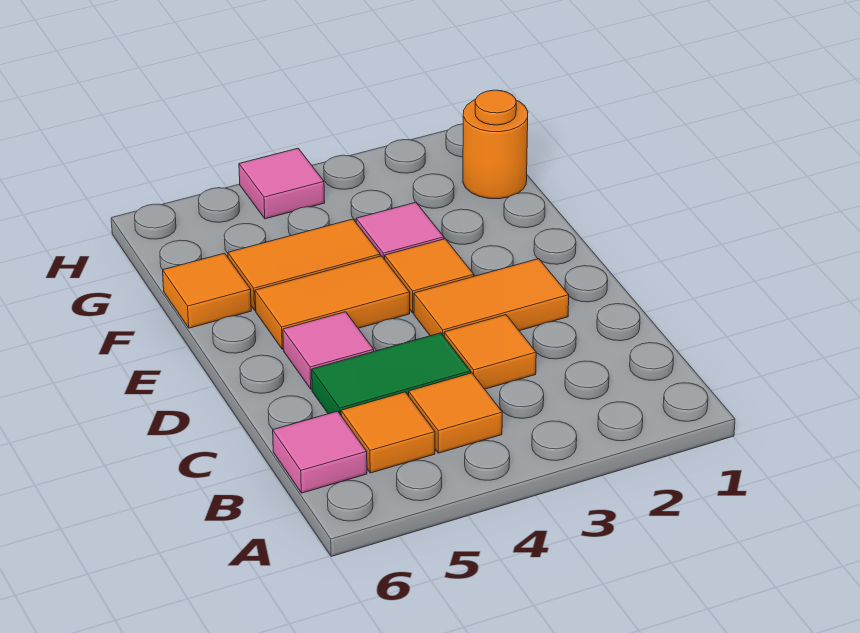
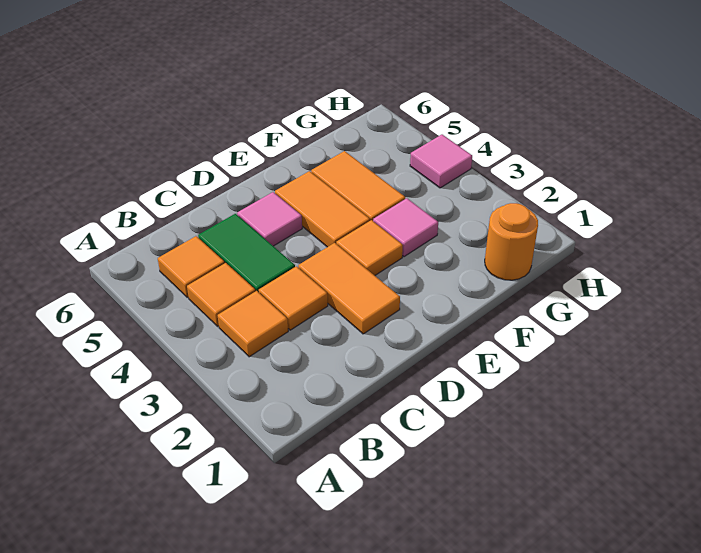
pink tile B6 level 1 -> none
orange tile F6 level 1 -> orange tile B3 level 1

